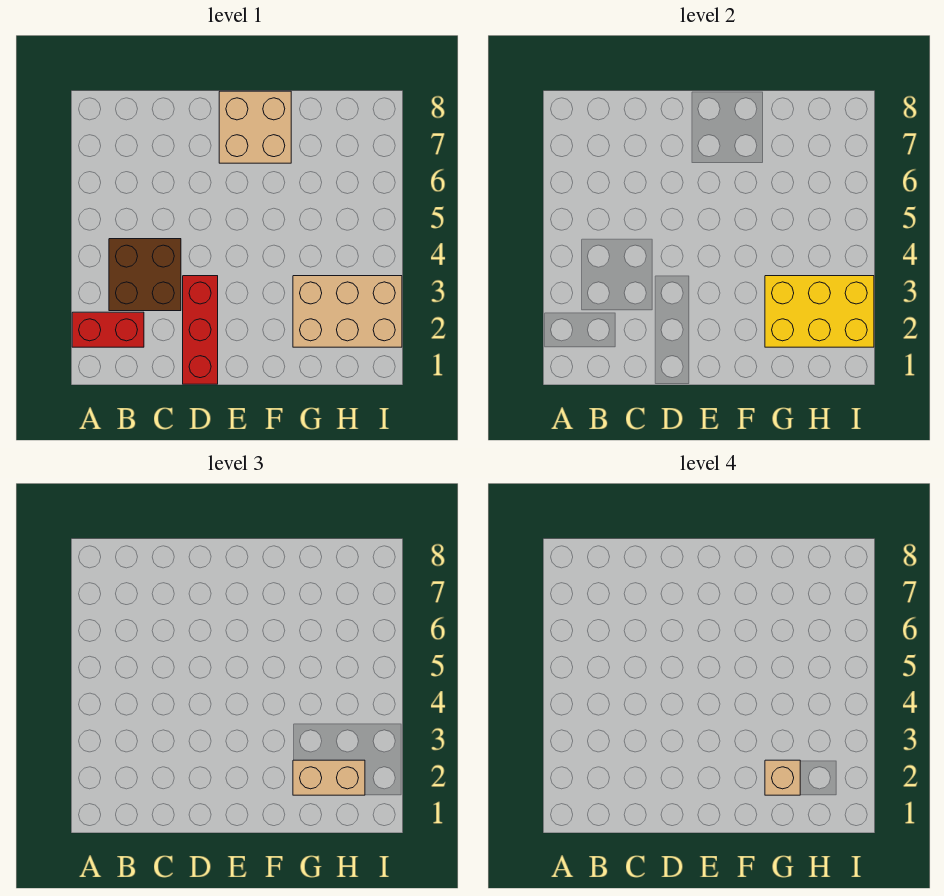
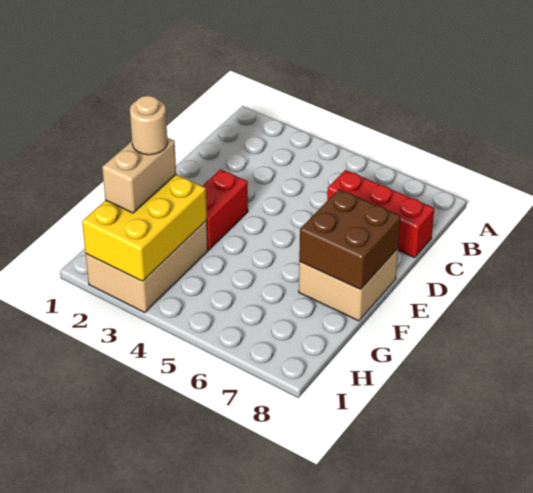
red brick A2:B2 level 1 -> red brick E3:F3 level 1
brown brick B3:C4 level 1 -> brown brick E7:F8 level 2
red brick D1:D3 level 1 -> red brick C6:C8 level 1
tan brick G2 level 4 -> tan round brick G2 level 4

